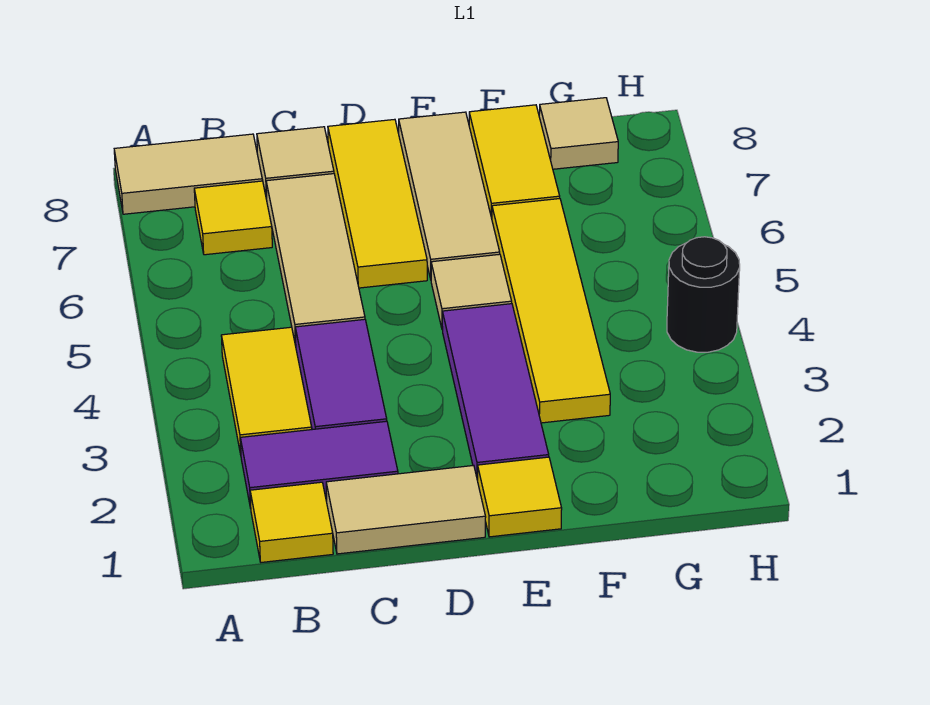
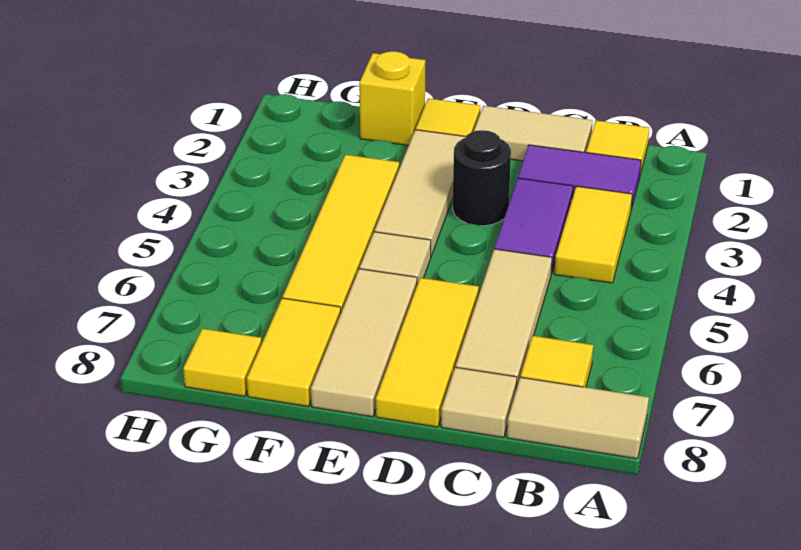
purple tile E2:E4 level 1 -> tan tile E2:E4 level 1
none -> yellow brick F1 level 1
tan tile G8 level 1 -> yellow tile G8 level 1
black round brick H4 level 1 -> black round brick D3 level 1

